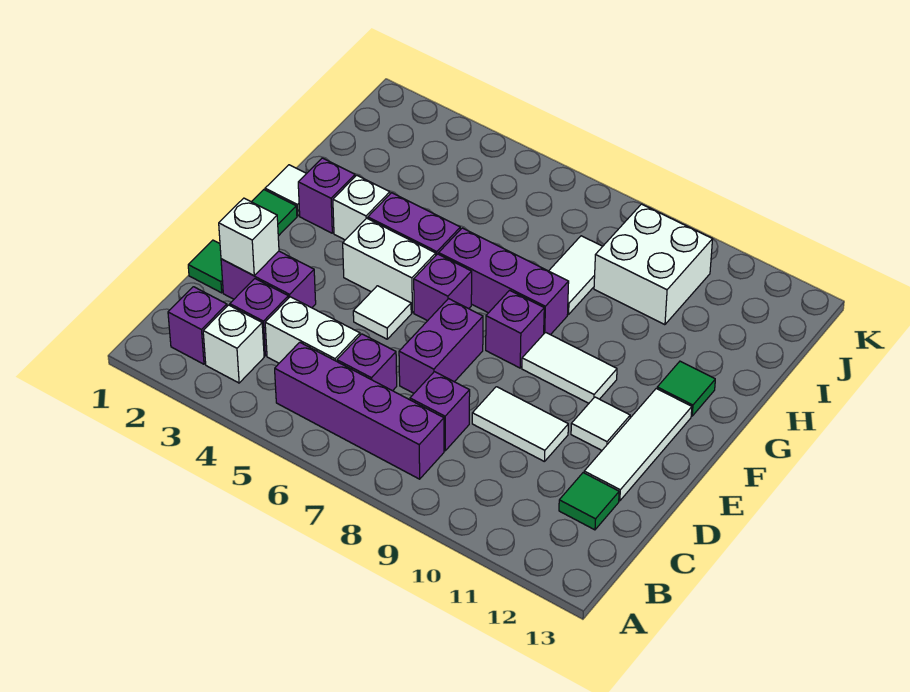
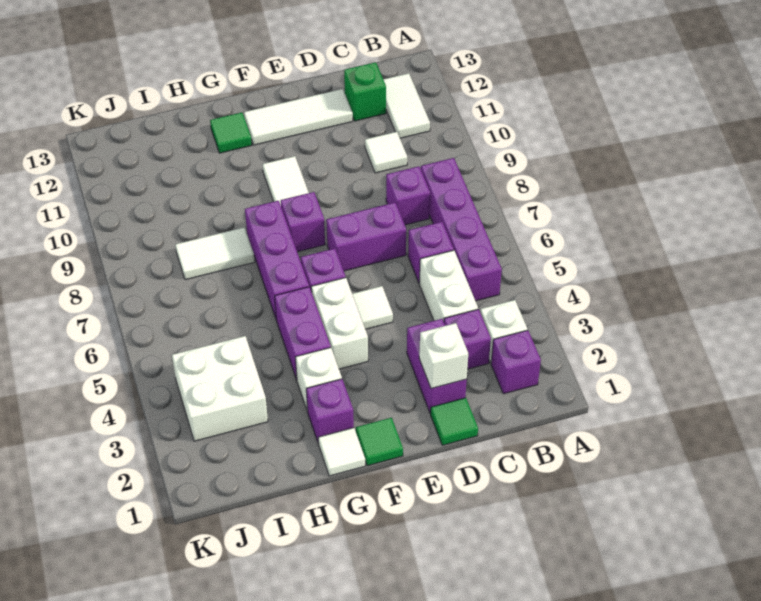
green tile C12 level 1 -> green brick C12 level 1
white tile D9:D10 level 1 -> white tile B11:B12 level 1
white tile E11 level 1 -> white tile C10 level 1
white brick I9:J10 level 1 -> white brick I3:J4 level 1

